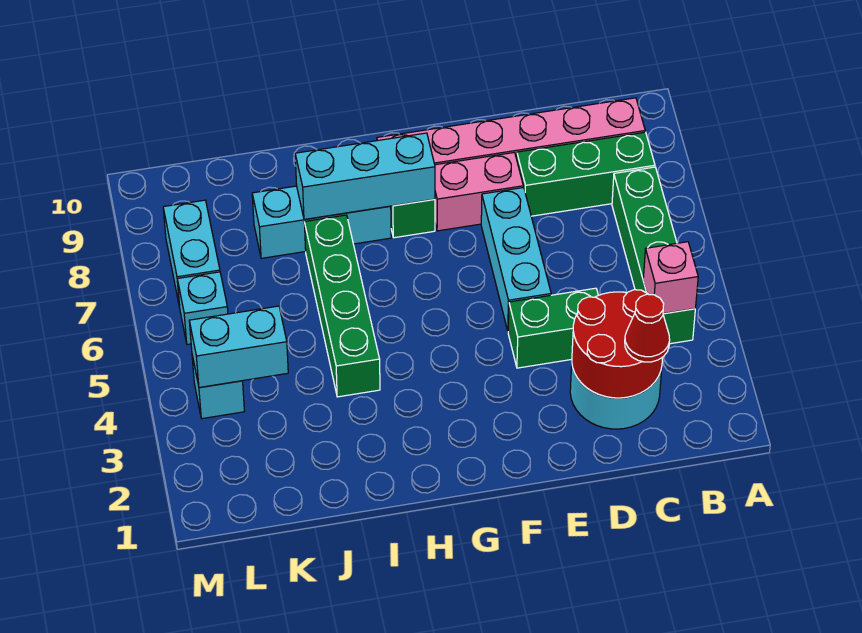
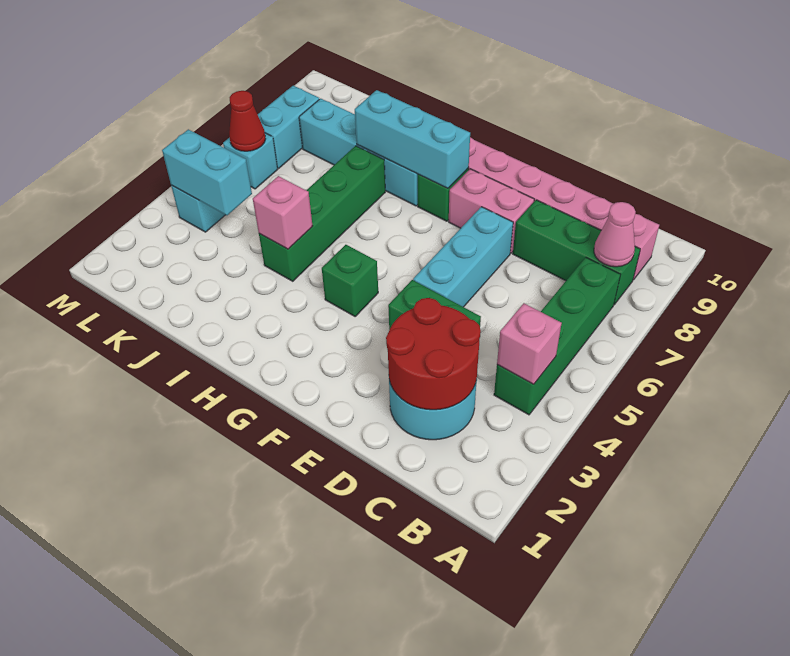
none -> pink cone B8 level 2
red cone C2 level 3 -> red cone L6 level 2
none -> green brick G4 level 1
cyan brick H8:J8 level 1 -> cyan brick H8:K8 level 1
none -> pink brick I4 level 2

